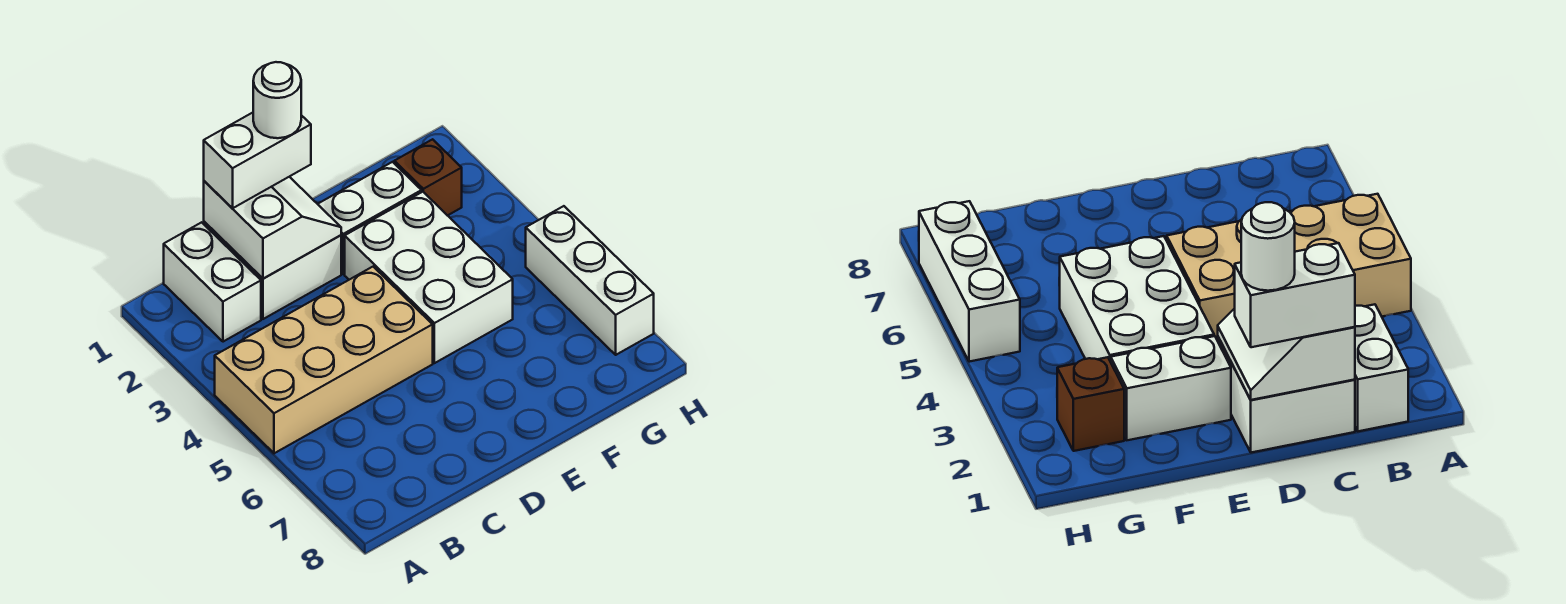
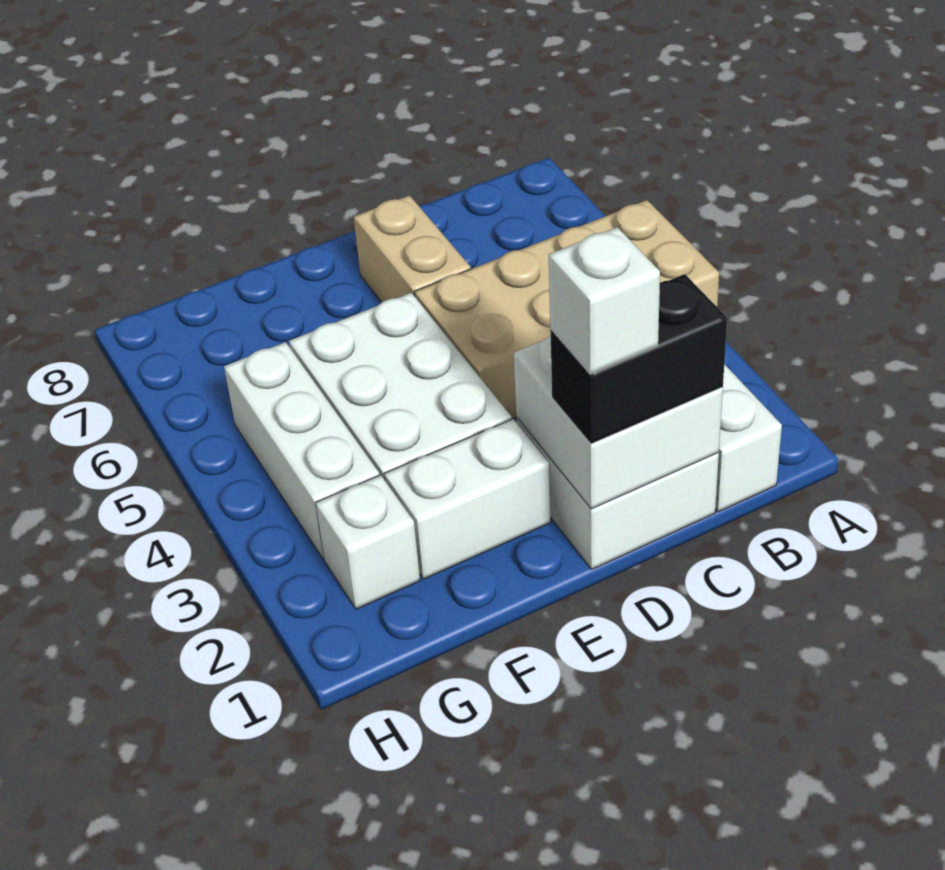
white slope C1:D2 level 2 top C -> white brick C1:D2 level 2
white brick C1:D1 level 3 -> black brick C1:D1 level 3
white round brick D1 level 4 -> white brick D1 level 4
none -> tan brick D6:D7 level 1
brown brick G2 level 1 -> white brick G2 level 1
white brick H5:H7 level 1 -> white brick G3:G5 level 1

